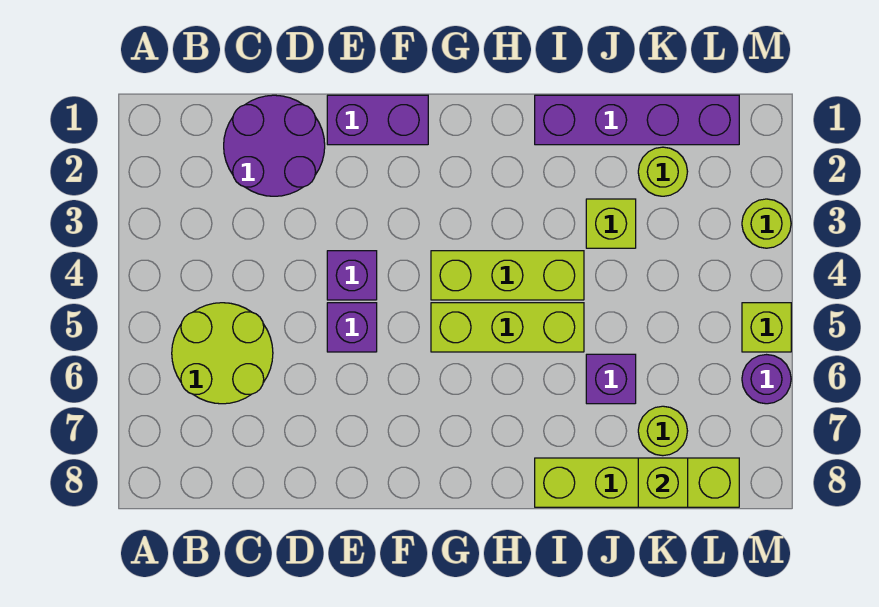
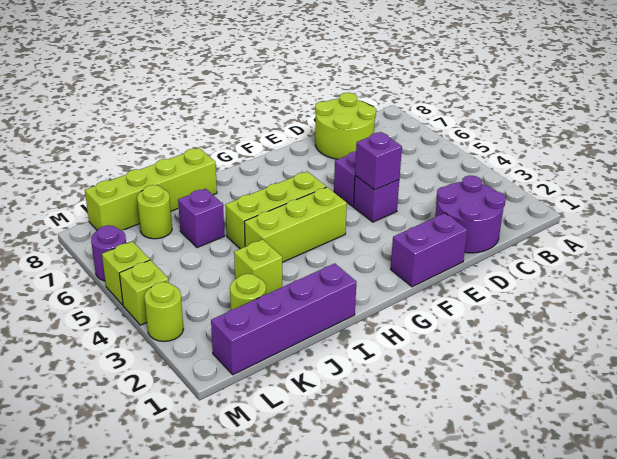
lime round brick B5:C6 level 1 -> lime round brick C7:D8 level 1
none -> purple brick E4 level 2
lime brick K8 level 2 -> lime brick M4 level 1

